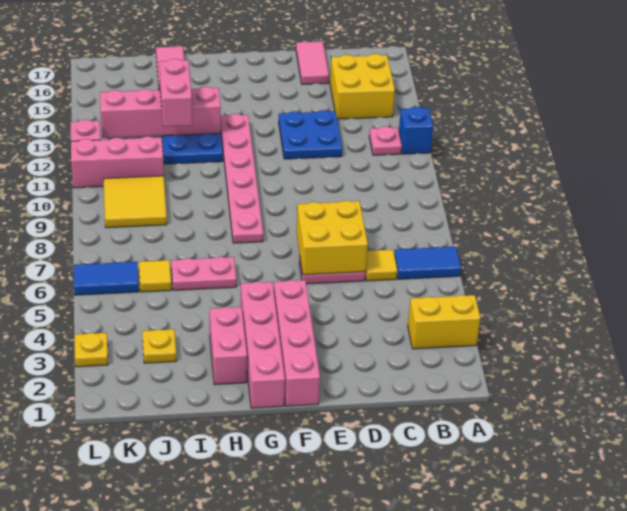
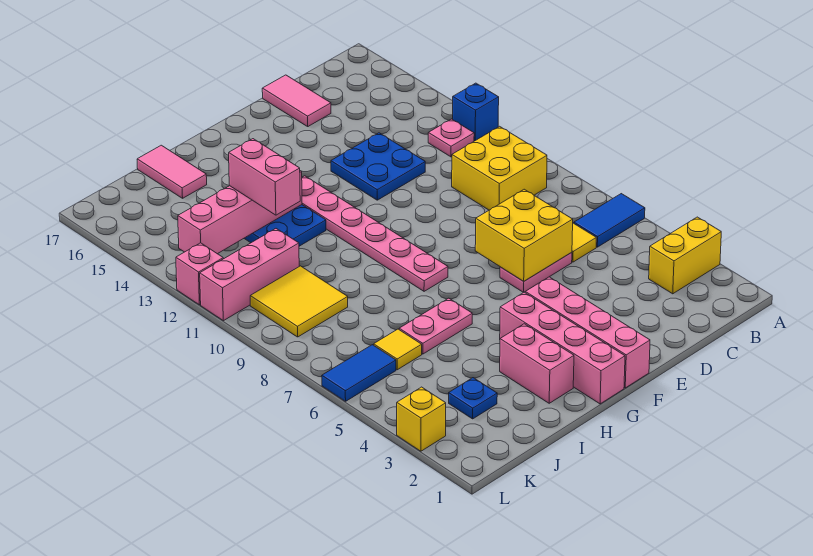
yellow brick B14:C15 level 1 -> yellow brick B9:C10 level 1
yellow plate J3 level 1 -> blue plate J3 level 1
yellow plate L3 level 1 -> yellow brick L3 level 1

